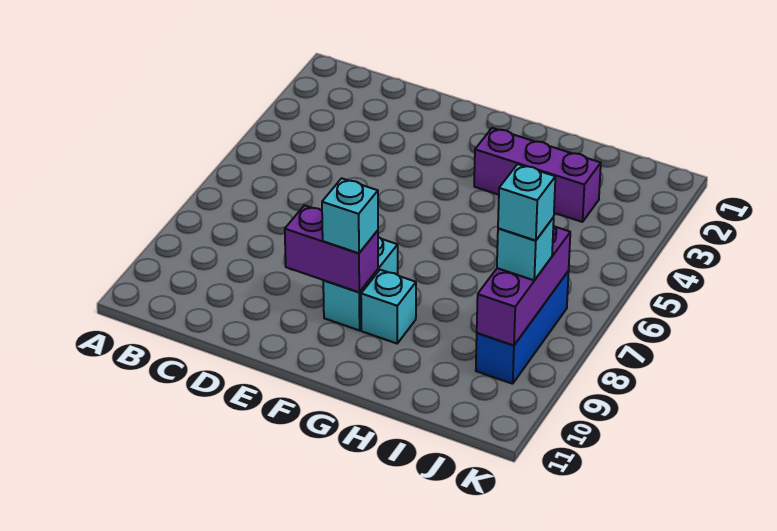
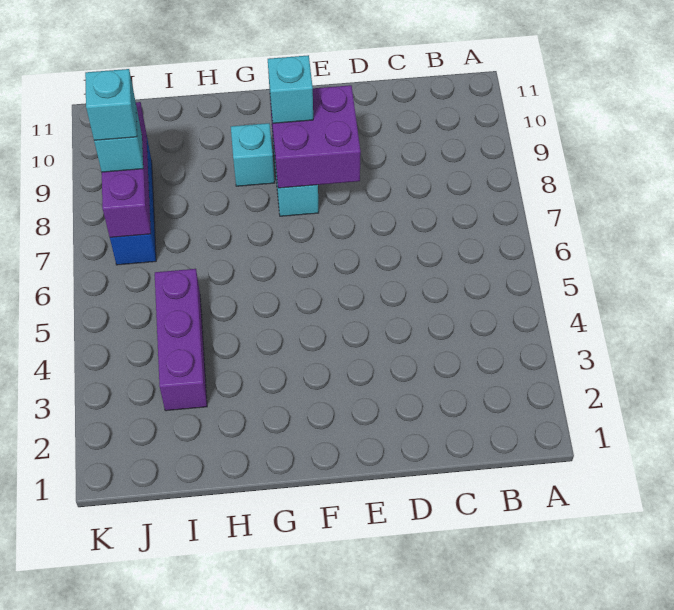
purple brick E9:F9 level 2 -> purple brick E8:F9 level 2
purple brick G3:I3 level 1 -> purple brick I3:I5 level 1

